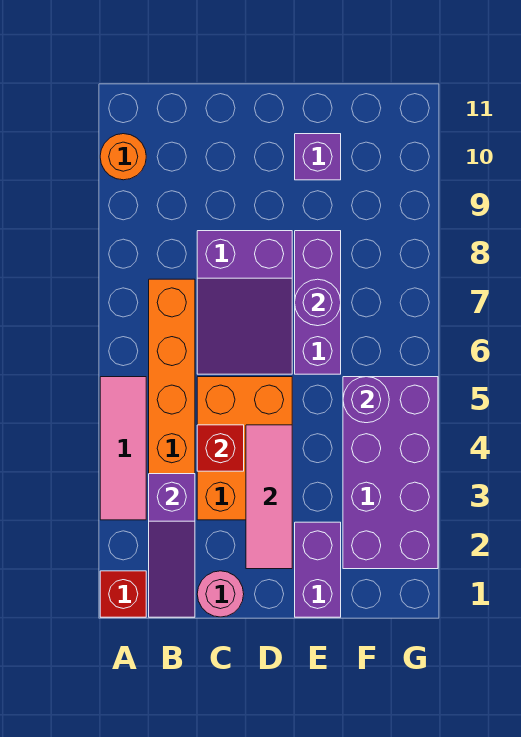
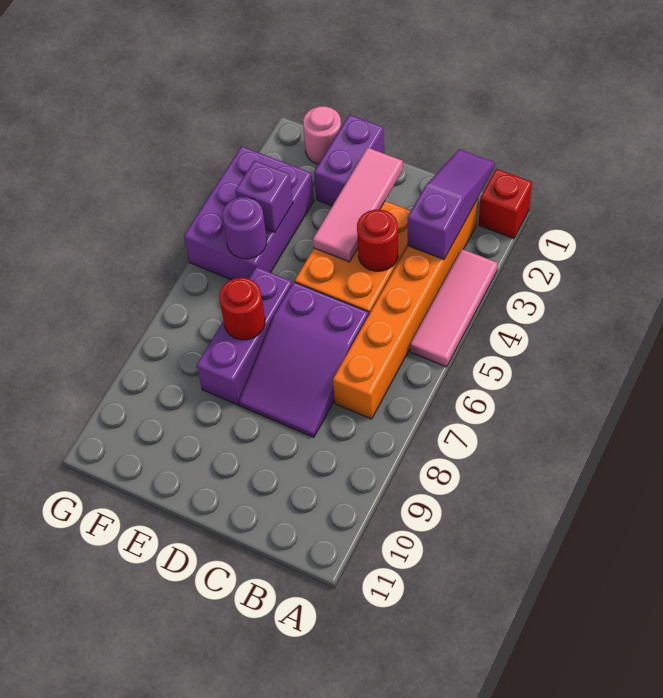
orange round brick A10 level 1 -> none
pink round brick C1 level 1 -> pink round brick F1 level 1
red brick C4 level 2 -> red round brick C4 level 2
purple slope C6:D8 level 1 top 8 -> purple slope C6:D8 level 1 top 6
purple round brick E7 level 2 -> red round brick E7 level 2
purple brick E10 level 1 -> purple brick F4 level 2
purple brick F2:G5 level 1 -> purple brick F3:G5 level 1

